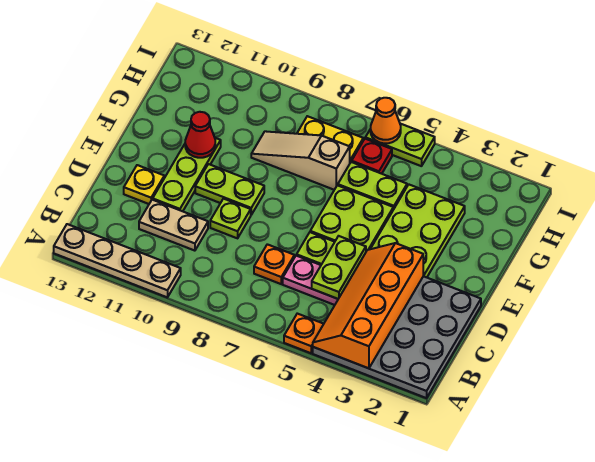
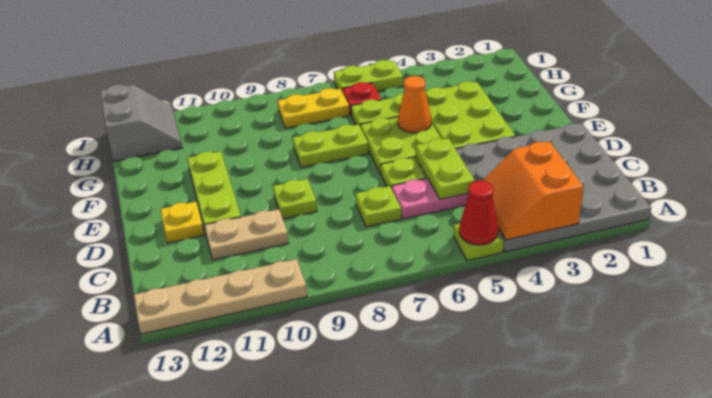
orange slope A3:D4 level 2 top 3 -> orange slope A3:B4 level 2 top 3
orange plate A5 level 1 -> lime plate A5 level 1
orange plate C7 level 1 -> lime plate C7 level 1
lime plate E9:E10 level 1 -> lime plate F7:F8 level 1
red cone F11 level 2 -> red cone A5 level 2
tan slope G7:G9 level 1 top 7 -> none
none -> grey slope H12:I13 level 1 top 13
orange cone I6 level 2 -> orange cone F5 level 2

